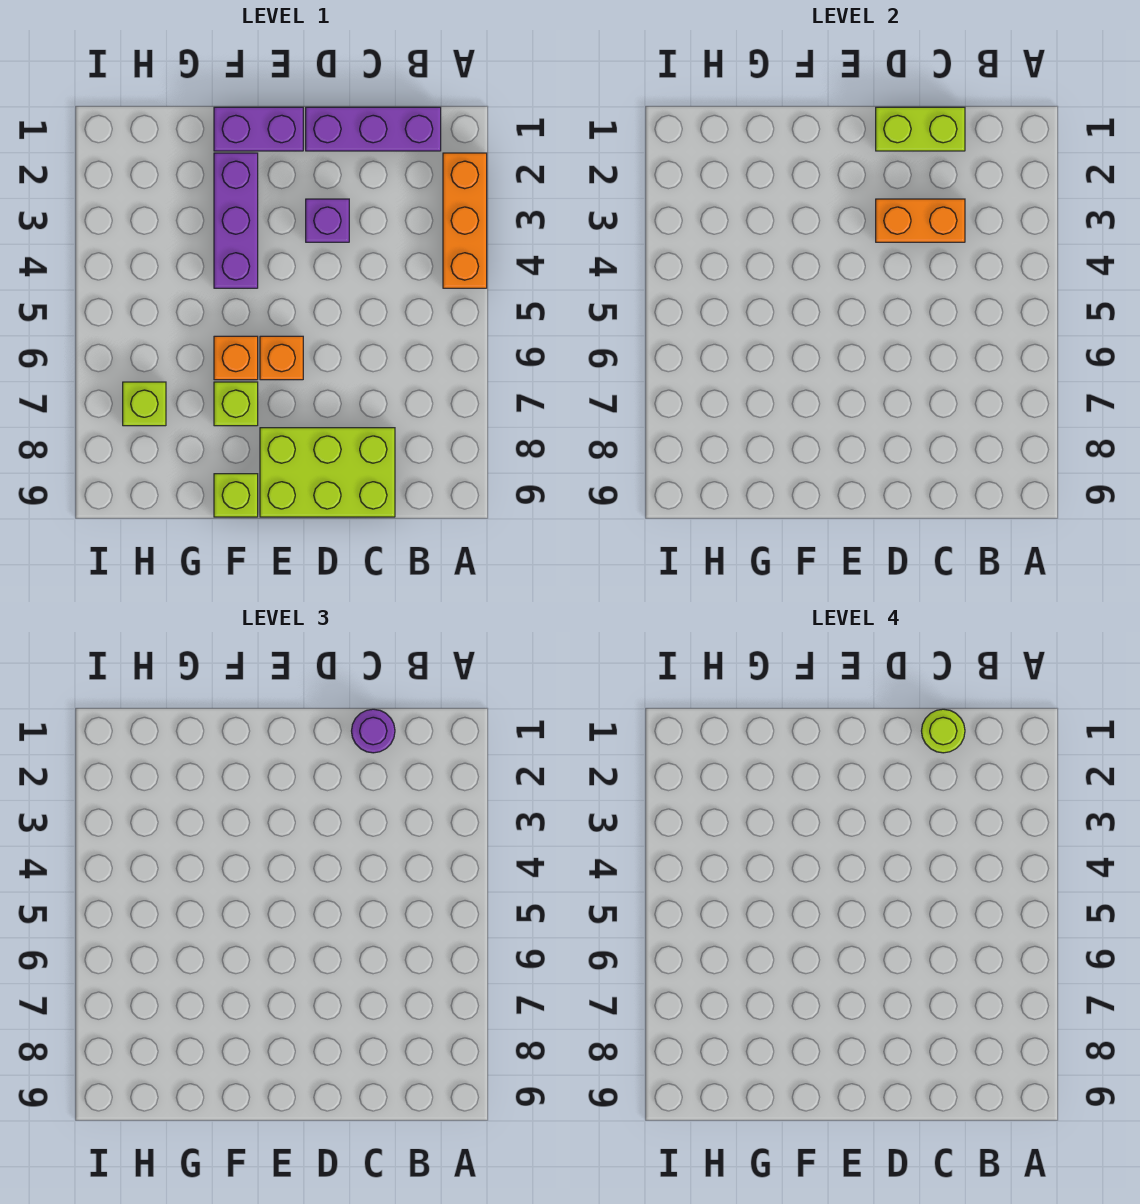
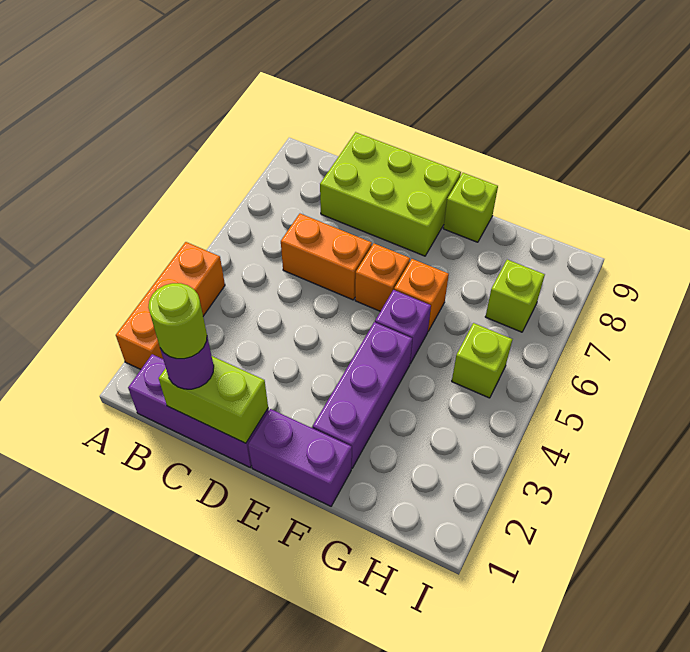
orange brick C3:D3 level 2 -> orange brick C6:D6 level 1
purple brick D3 level 1 -> purple brick F5 level 1
lime brick F7 level 1 -> lime brick H5 level 1

